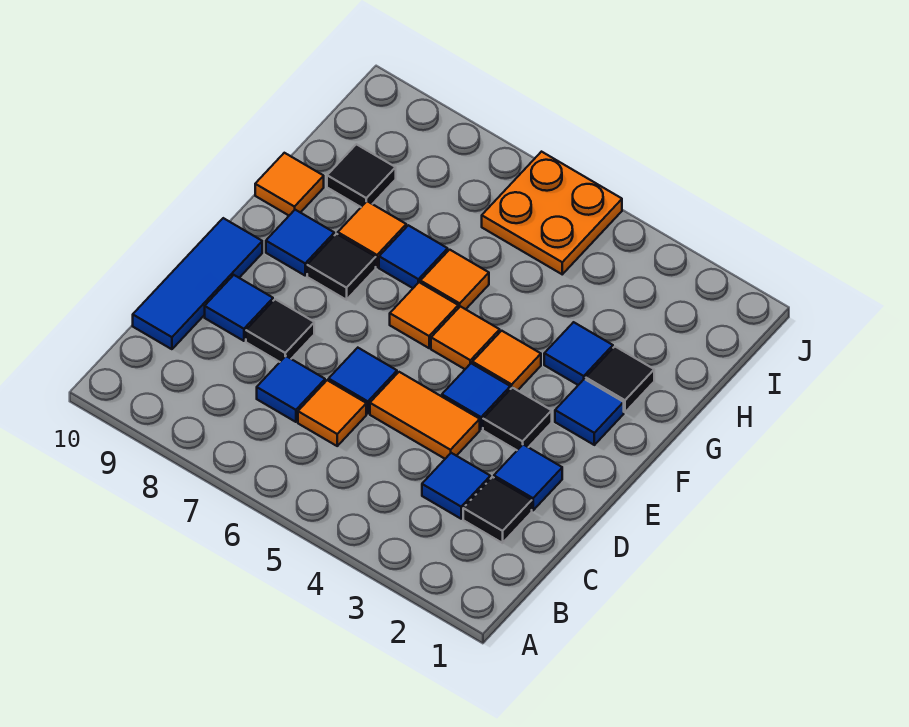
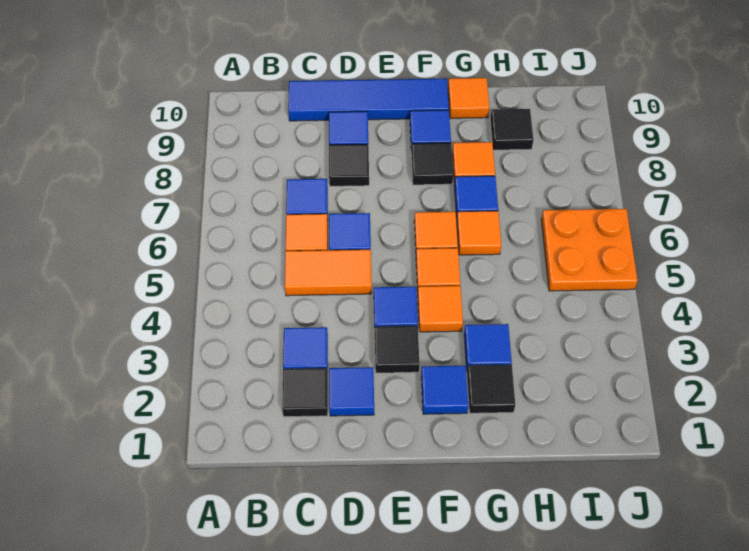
blue tile C10:E10 level 1 -> blue tile C10:F10 level 1
orange tile D4:D5 level 1 -> orange tile C5:D5 level 1

